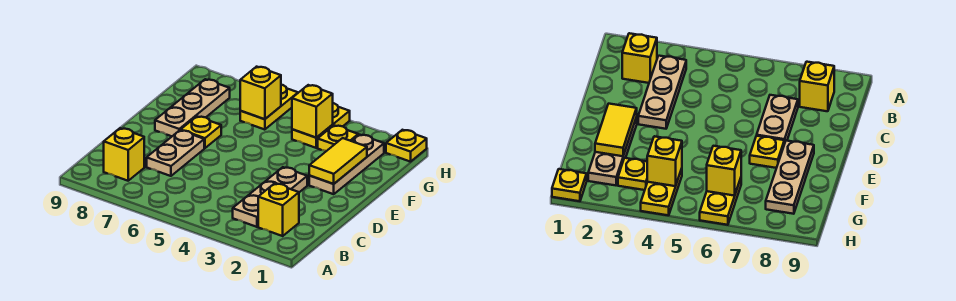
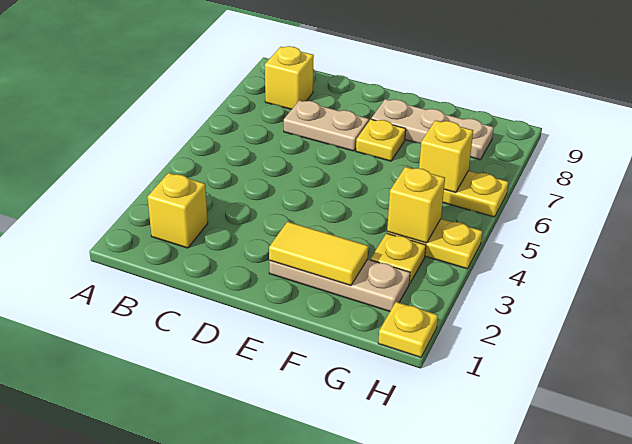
tan plate B3:D3 level 1 -> none

